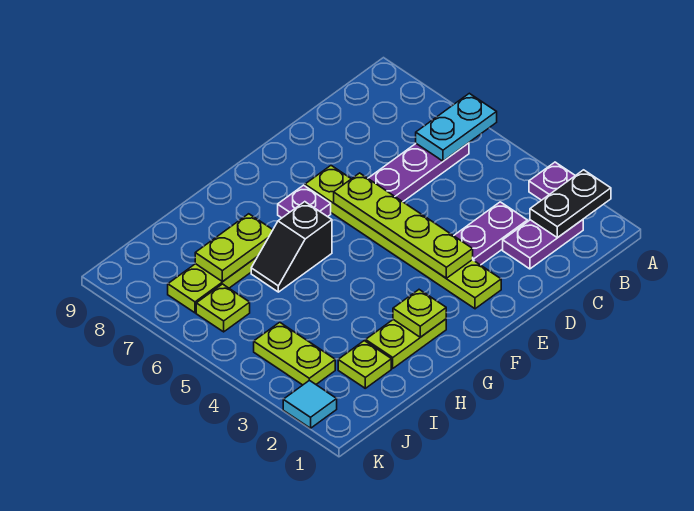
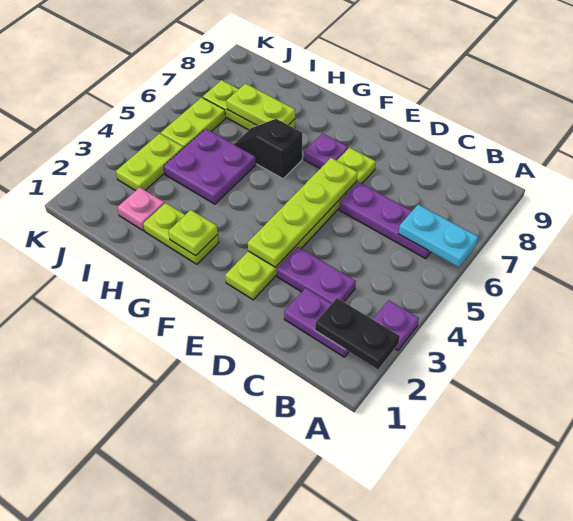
none -> purple plate H4:I5 level 1
lime plate I2 level 1 -> pink plate I2 level 1
lime plate J6 level 1 -> lime plate J5:J6 level 1
cyan tile K2 level 1 -> none

